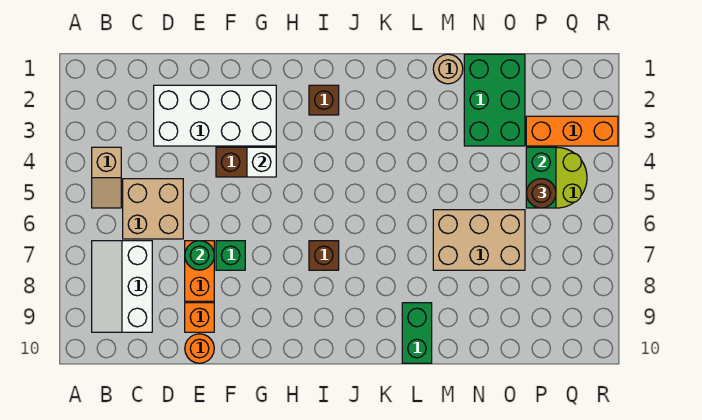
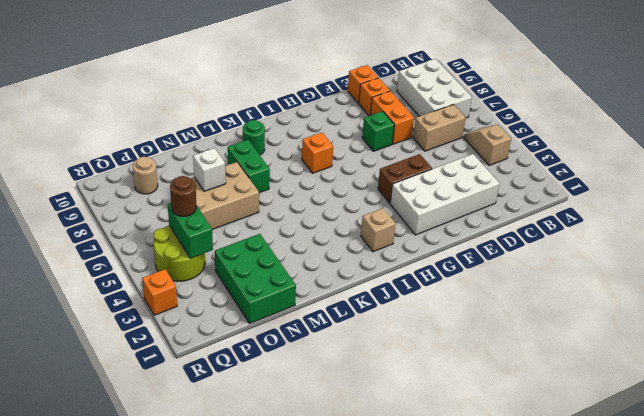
white slope B7:C9 level 1 top C -> white brick B7:C9 level 1
tan brick C5:D6 level 1 -> tan brick C6:D6 level 1
green round brick E7 level 2 -> green round brick K9 level 1
orange round brick E10 level 1 -> orange brick E10 level 1
white brick G4 level 2 -> white brick N7 level 2
brown brick I2 level 1 -> tan brick I2 level 1
brown brick I7 level 1 -> orange brick I7 level 1
green brick L9:L10 level 1 -> green brick L7:L8 level 1
tan round brick M1 level 1 -> tan round brick P9 level 1
orange brick P3:R3 level 1 -> orange brick R3 level 1

